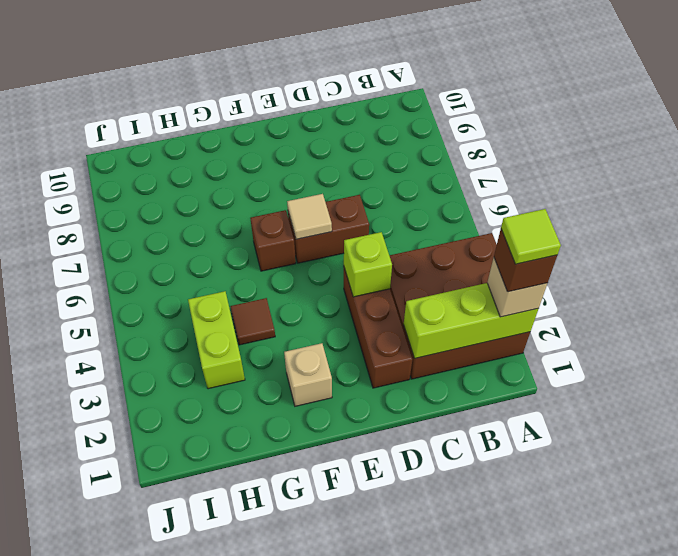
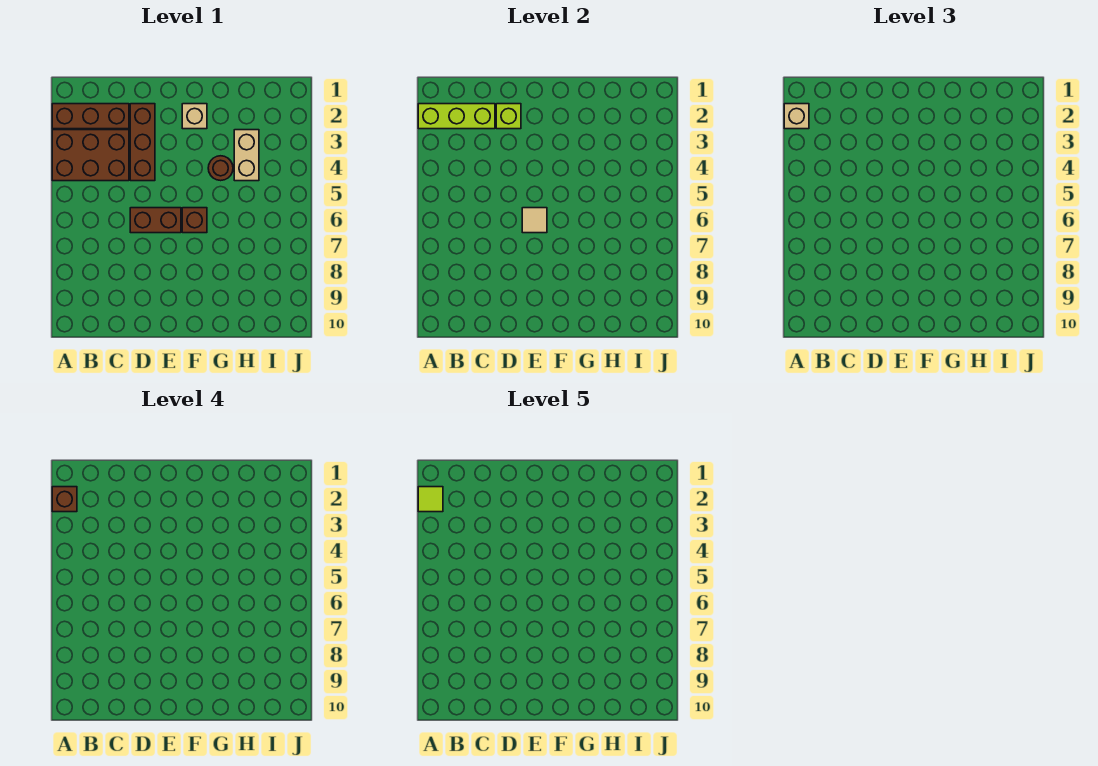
lime brick D4 level 2 -> lime brick D2 level 2
brown tile G4 level 1 -> brown round brick G4 level 1
lime brick H3:H4 level 1 -> tan brick H3:H4 level 1

